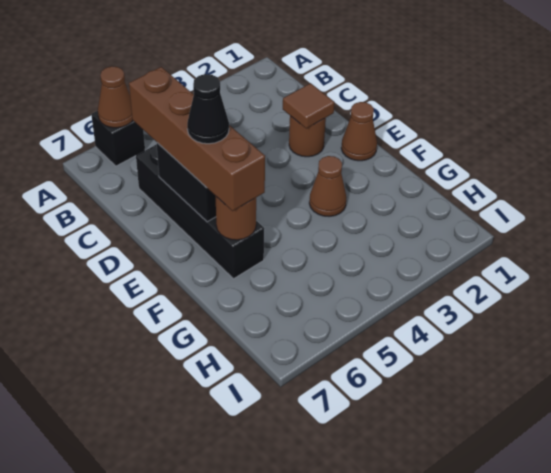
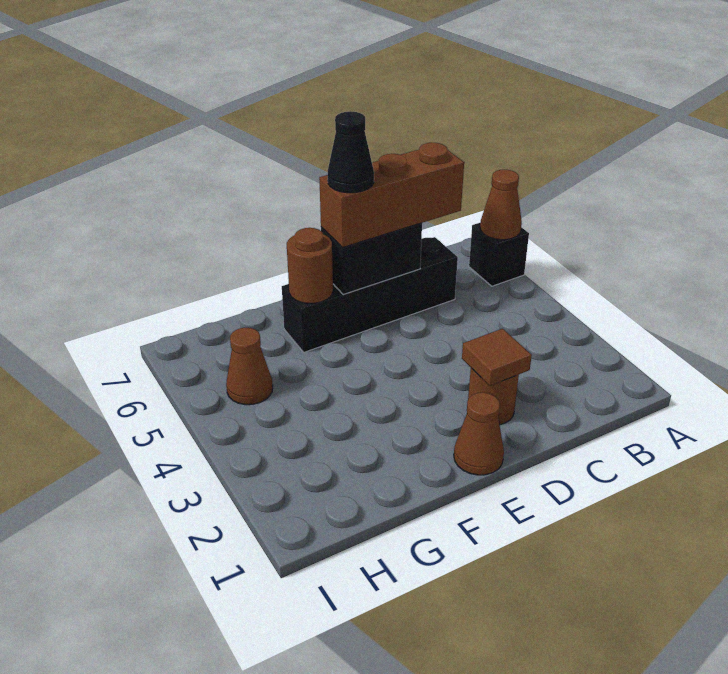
brown brick C6:F6 level 3 -> brown brick C6:E6 level 3
brown cone F3 level 1 -> brown cone H5 level 1

